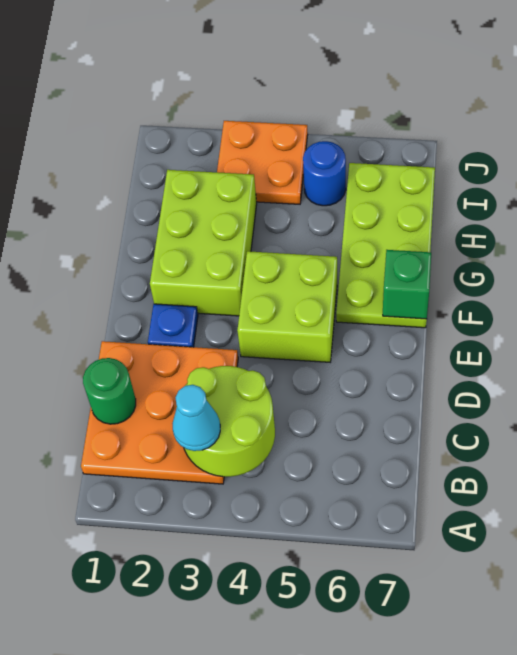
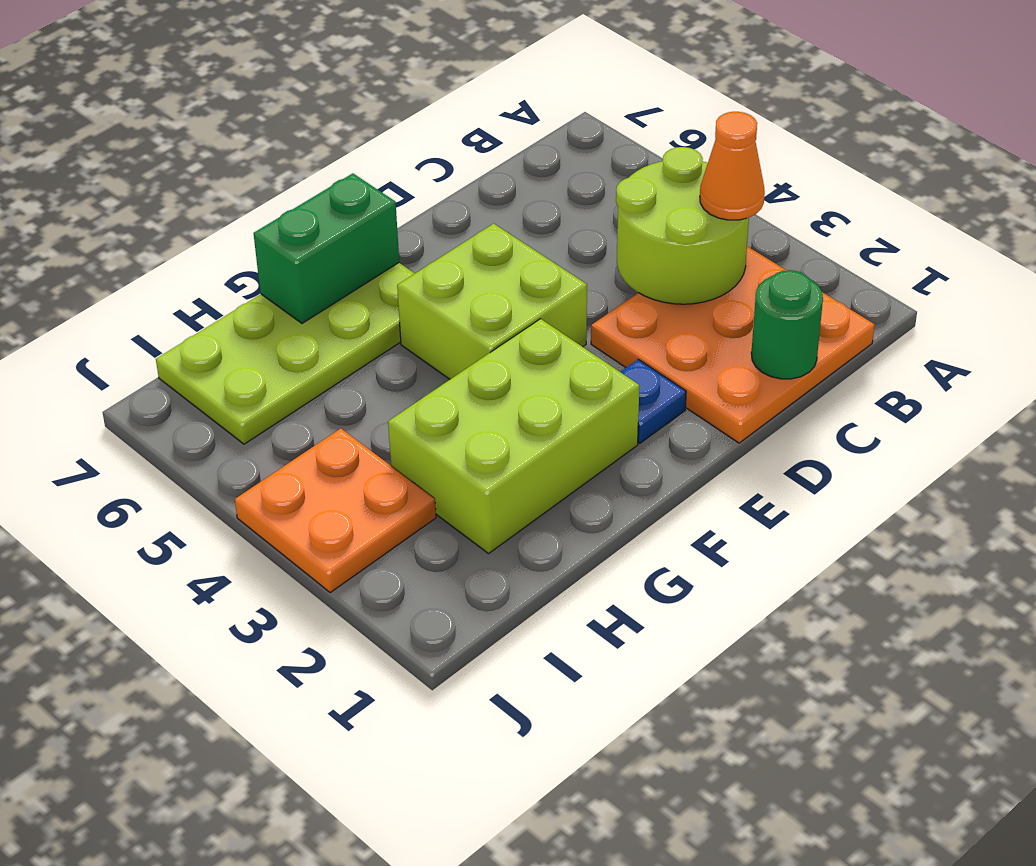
cyan cone B3 level 3 -> orange cone B3 level 3
green brick F7 level 2 -> green brick F7:G7 level 2
blue round brick I5 level 1 -> none

